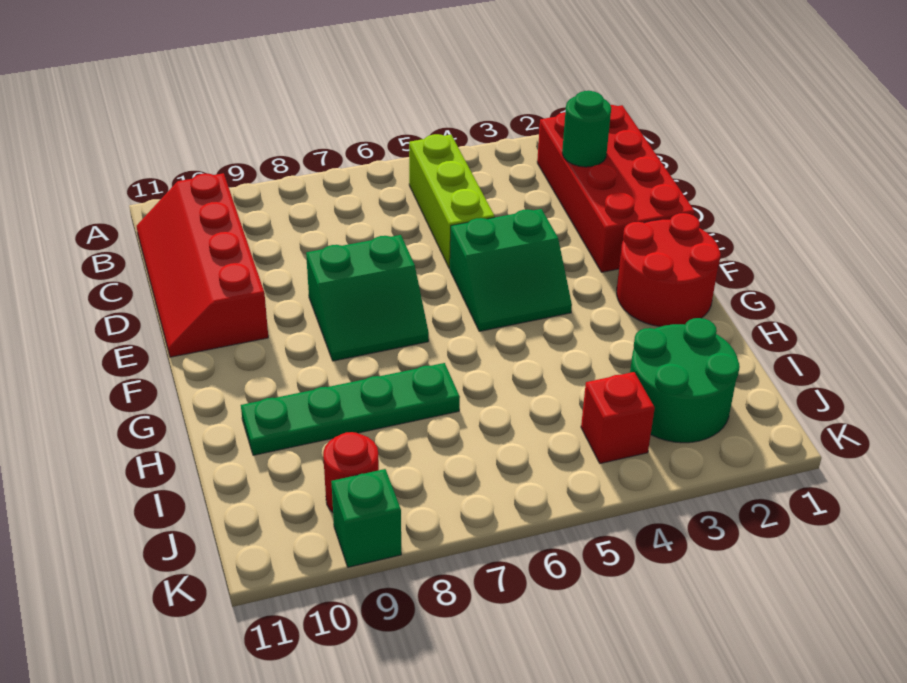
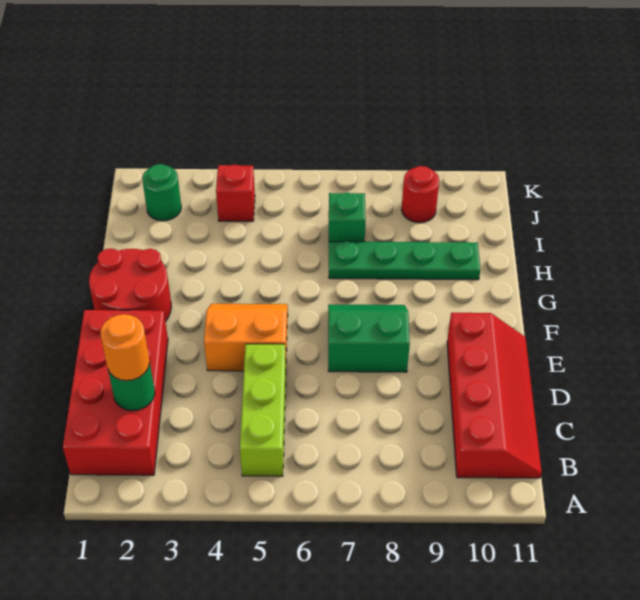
none -> orange round brick C2 level 3
green slope E4:F5 level 1 top E -> orange slope E4:F5 level 1 top E
green round brick I2:J3 level 1 -> green round brick J2 level 1
green brick K9 level 1 -> green brick I7 level 1

